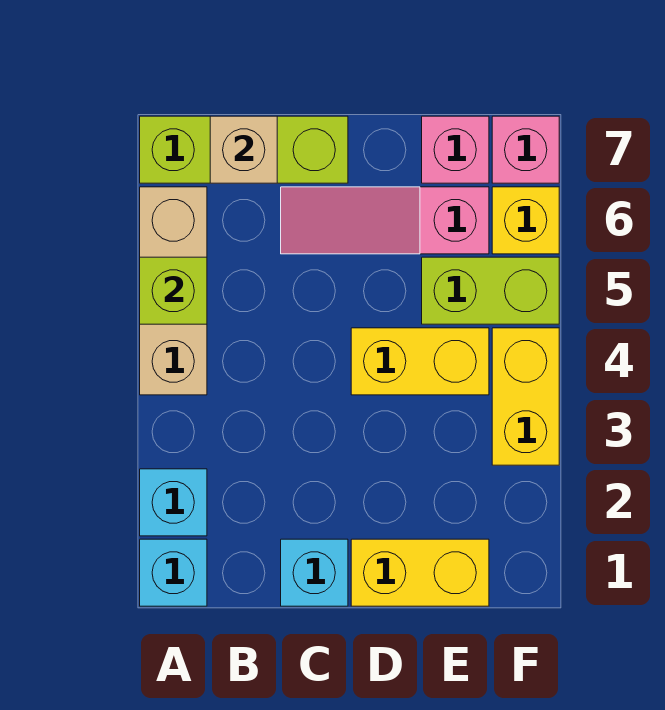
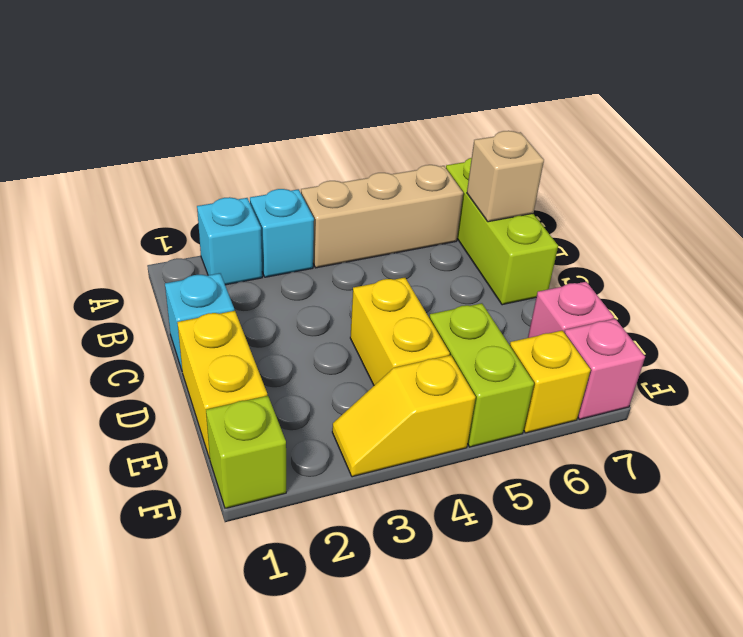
cyan brick A1 level 1 -> cyan brick A3 level 1
lime brick A5 level 2 -> lime brick F1 level 1
pink slope C6:E6 level 1 top E -> none
yellow brick F3:F4 level 1 -> yellow slope F3:F4 level 1 top 4

